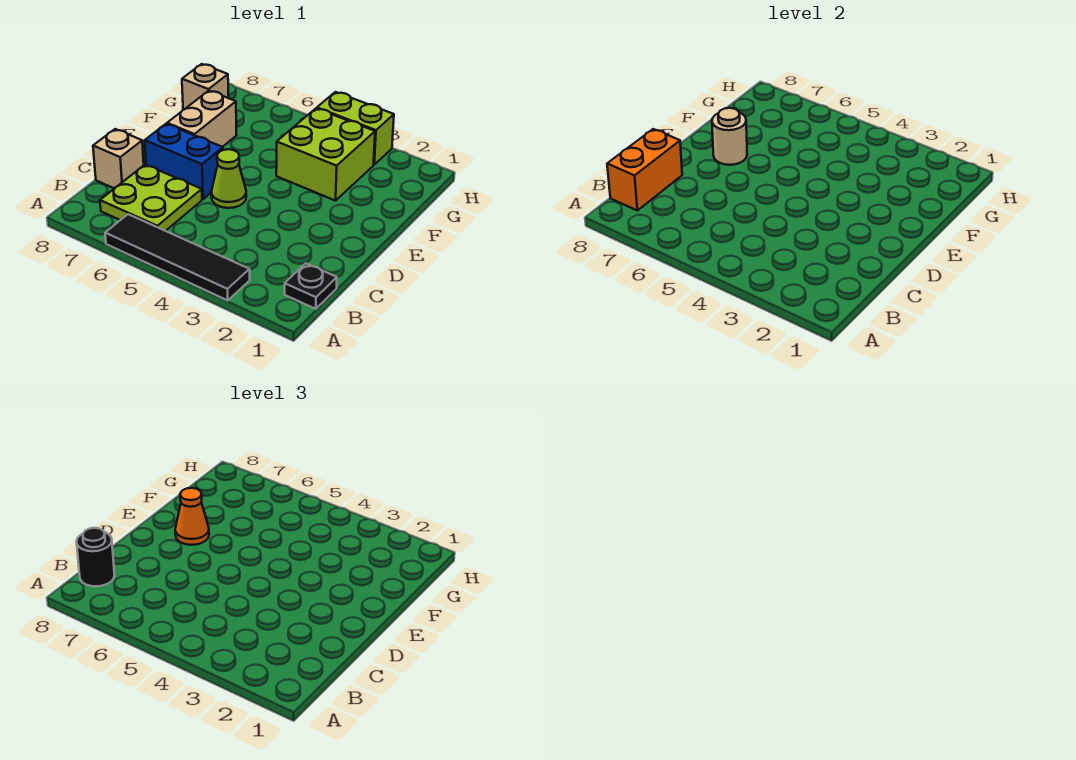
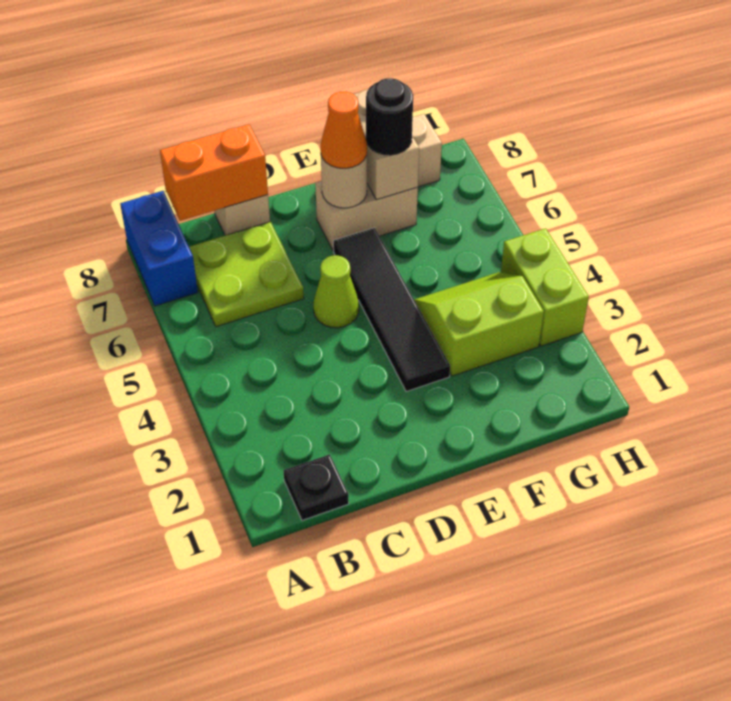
black tile A3:A6 level 1 -> black tile E3:E6 level 1
black round brick B8 level 3 -> black round brick F7 level 3
blue brick D6:D7 level 1 -> blue brick A7:A8 level 1
lime brick F3:G4 level 1 -> lime slope F3:G4 level 1 top 3
none -> tan brick F7:F8 level 2

